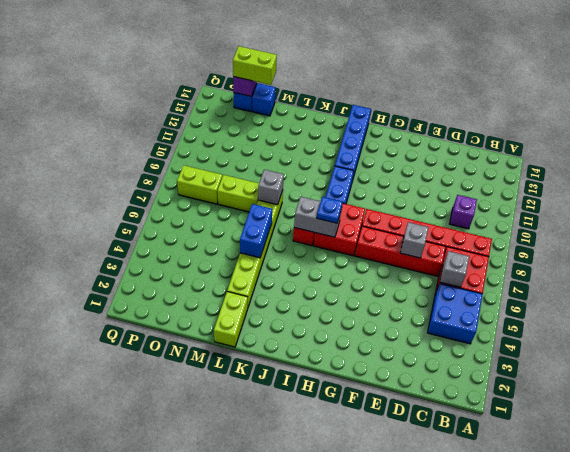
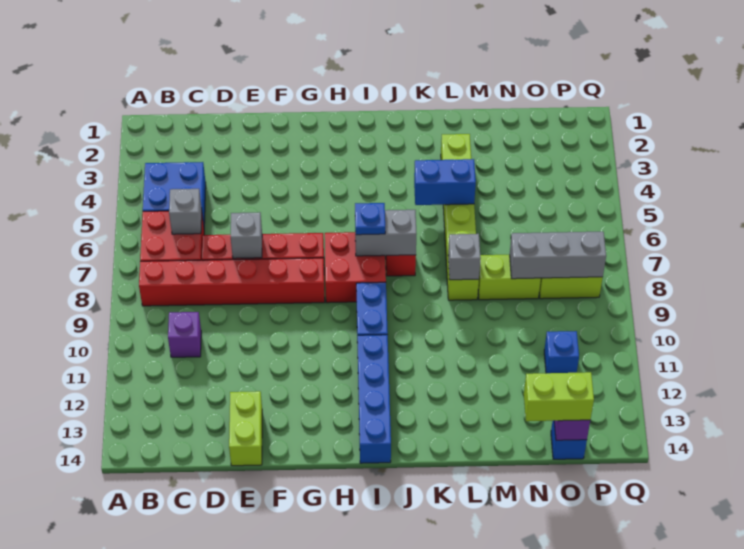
lime brick L1:L2 level 1 -> lime brick E13:E14 level 1
blue brick L5:L6 level 2 -> blue brick K5:L5 level 2
none -> grey brick N8:P8 level 2
blue brick N14 level 1 -> blue brick O11 level 1

